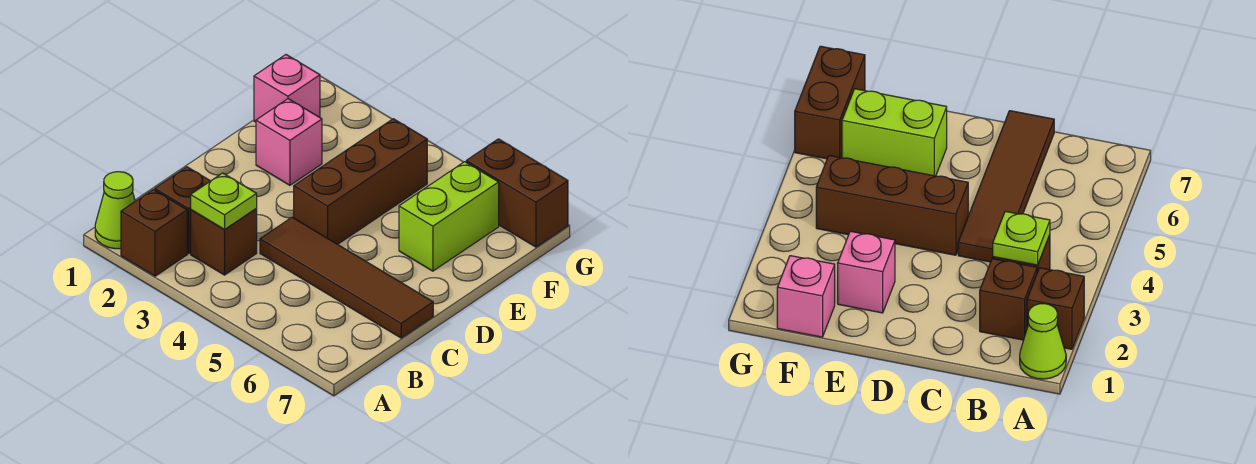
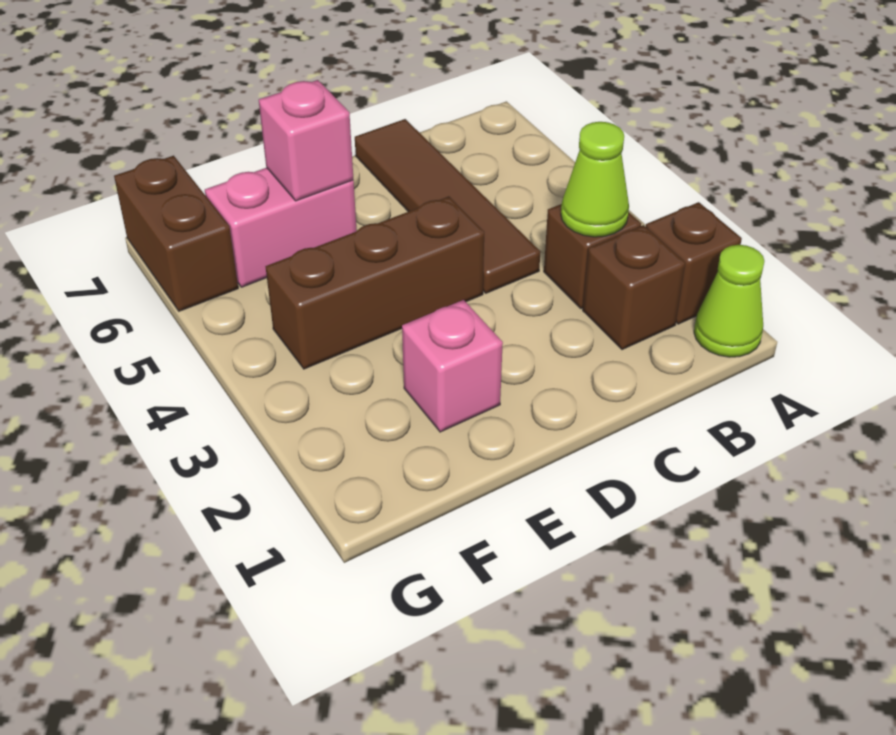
lime plate B3 level 2 -> lime cone B3 level 2
lime brick E6:F6 level 1 -> pink brick E6:F6 level 1
pink brick F1 level 1 -> pink brick E6 level 2

